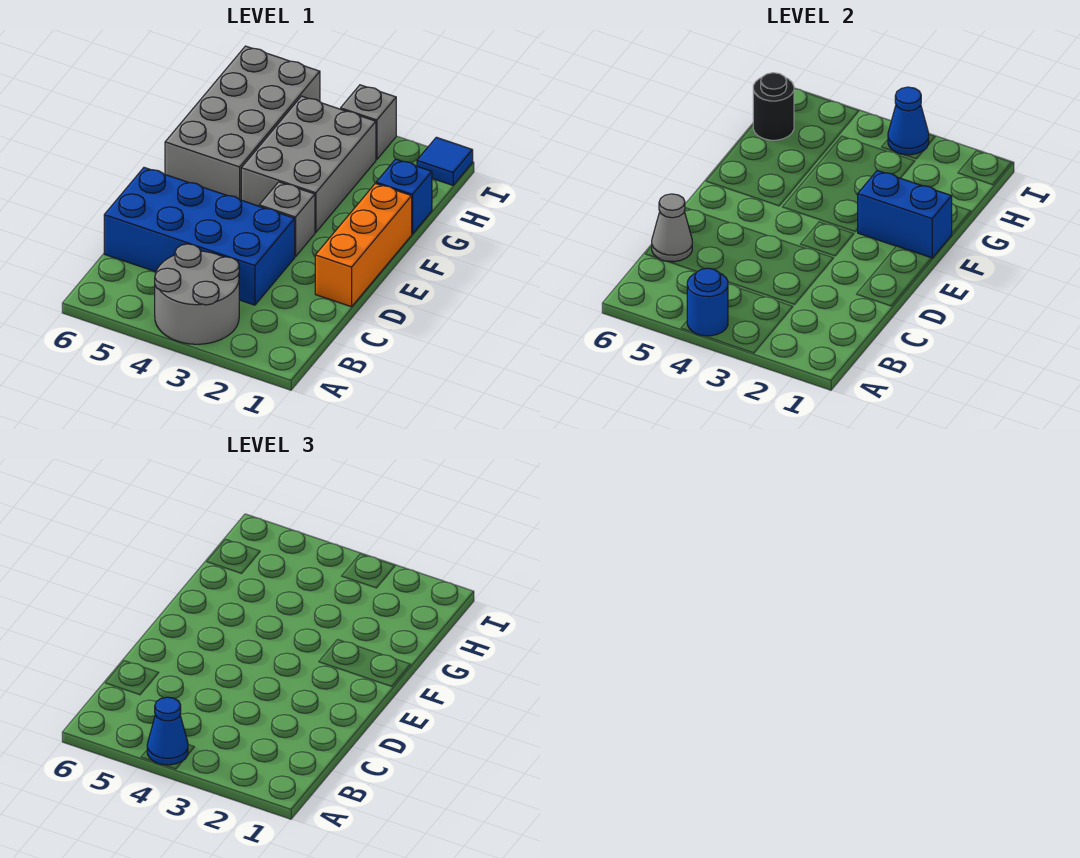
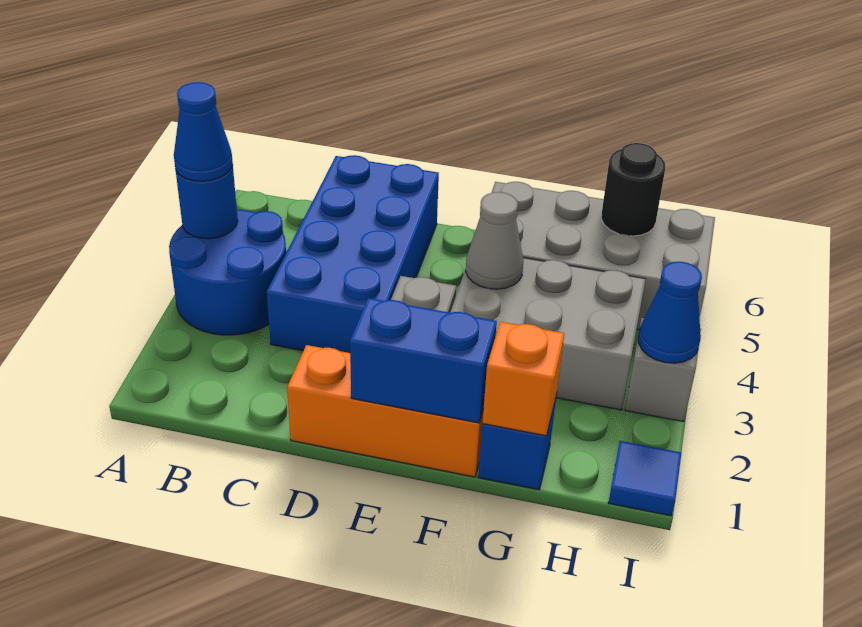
grey round brick A3:B4 level 1 -> blue round brick A3:B4 level 1
grey cone C6 level 2 -> grey cone F4 level 2
blue brick F1:F2 level 2 -> blue brick E1:F1 level 2
none -> orange brick G1 level 2

